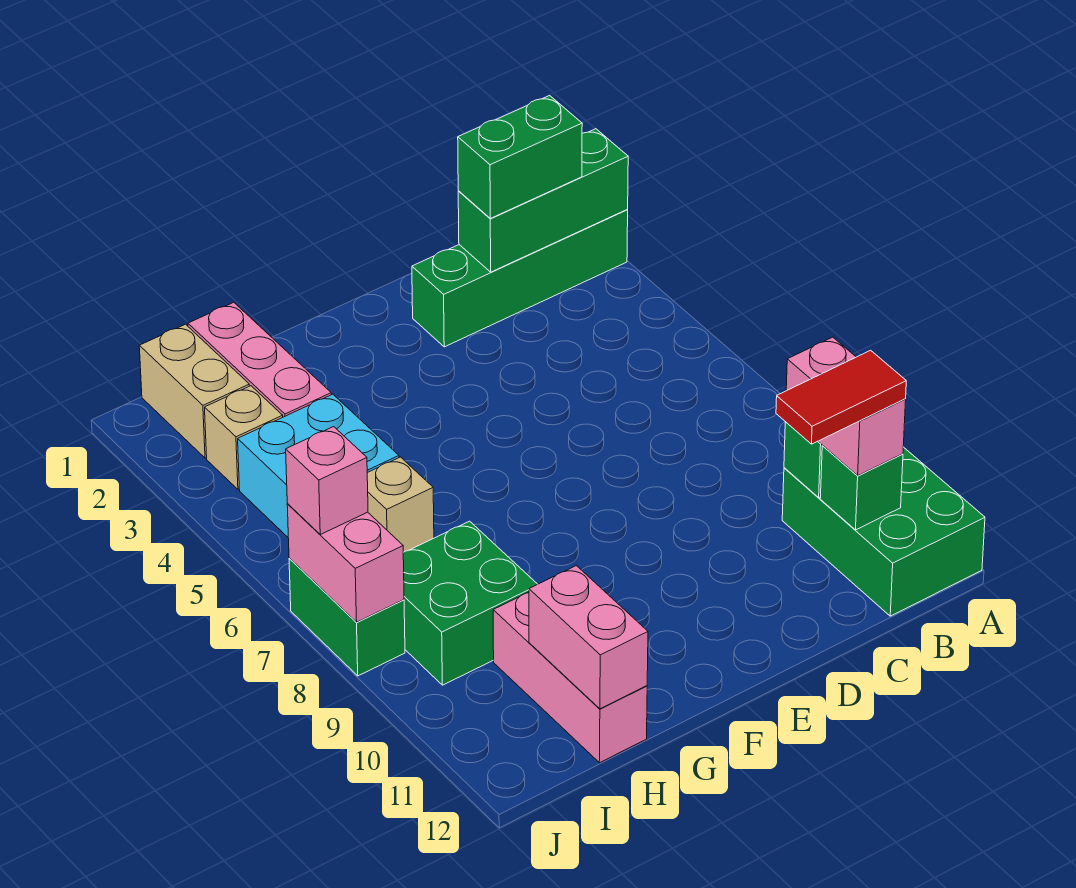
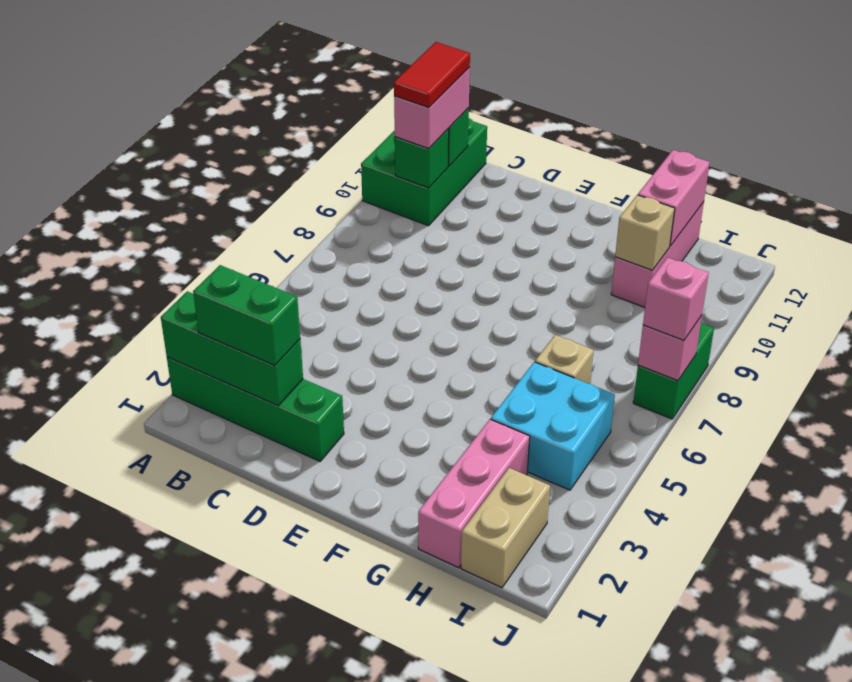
red tile B11:C11 level 4 -> red tile B10:B11 level 4
green brick H8:I9 level 1 -> none
tan brick I3 level 1 -> tan brick H10 level 2
pink brick J7:J8 level 2 -> pink brick J7 level 2

